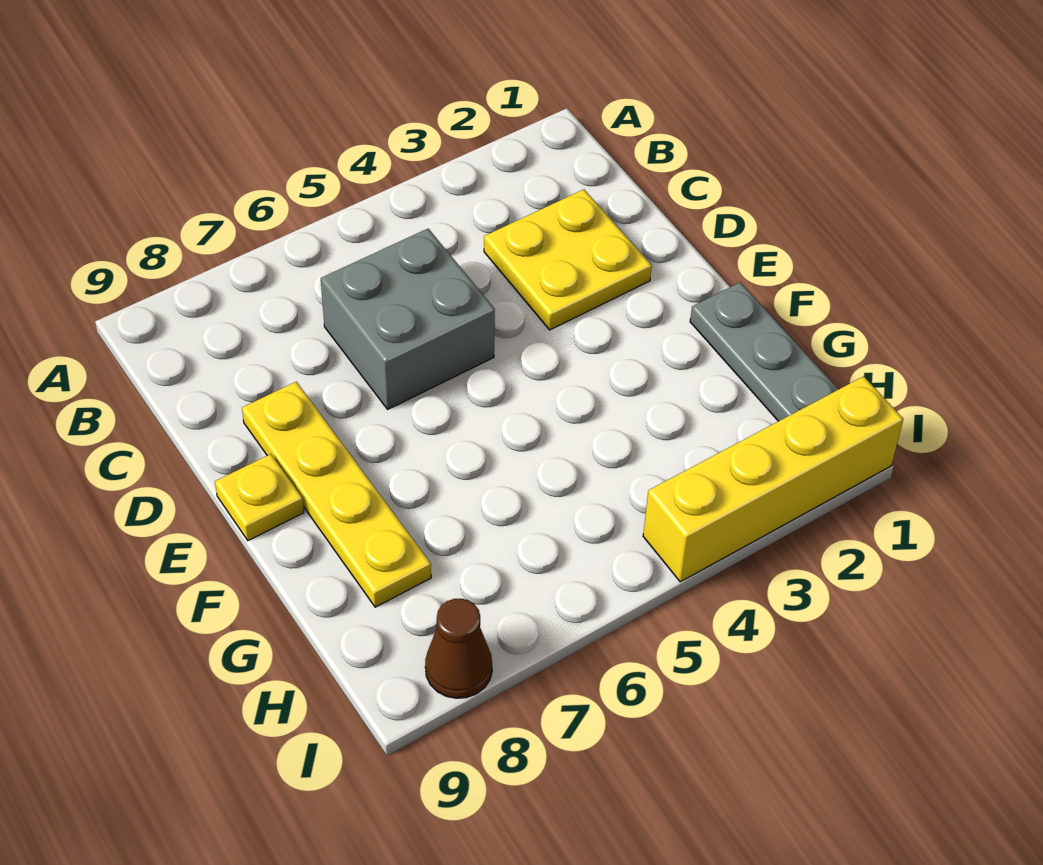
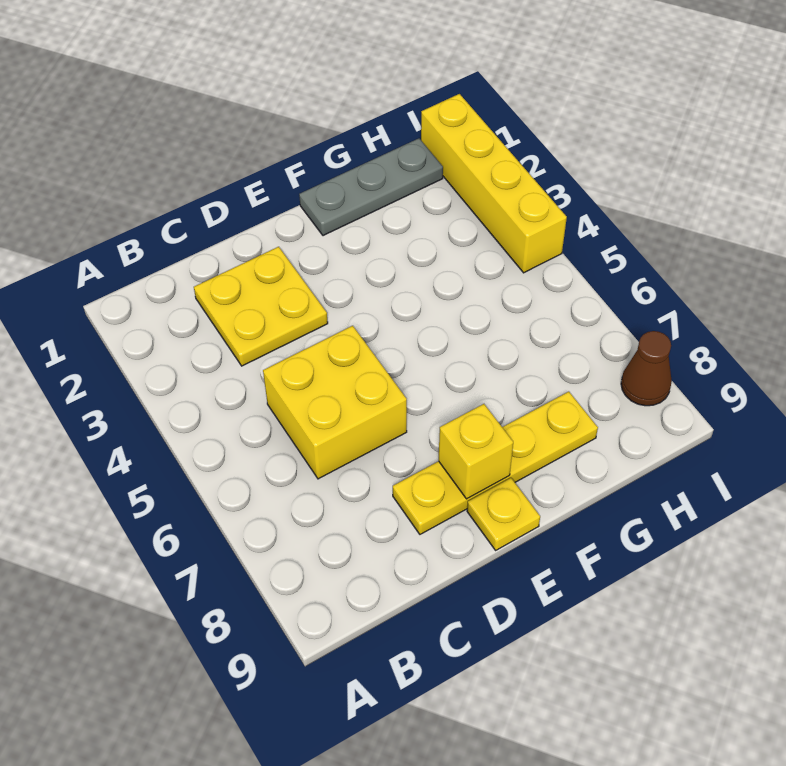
grey brick C5:D6 level 1 -> yellow brick C5:D6 level 1
none -> yellow brick E8 level 2

